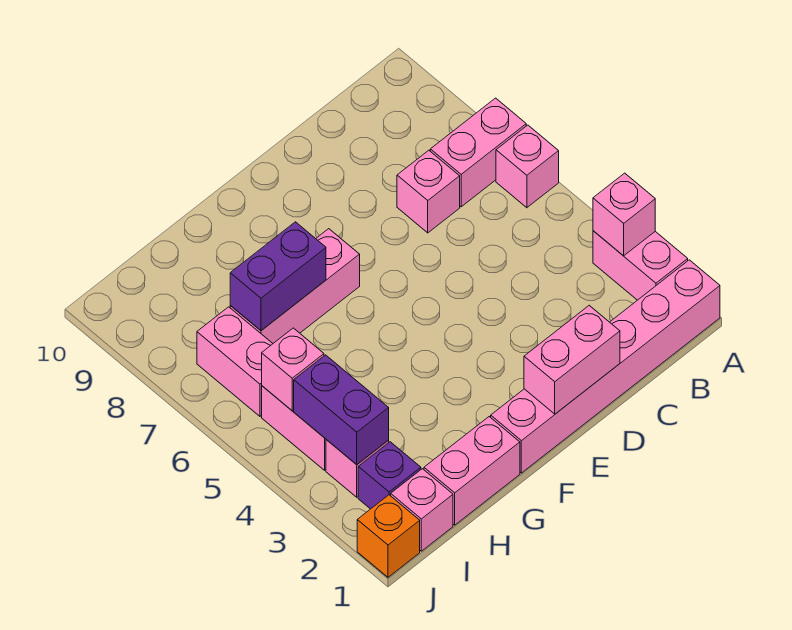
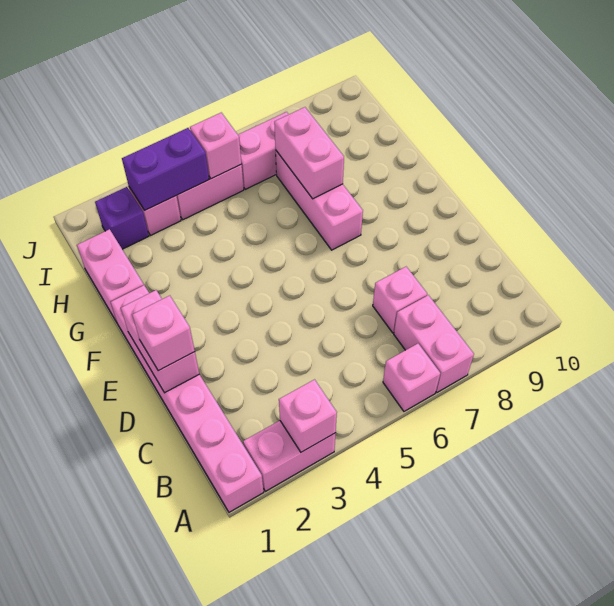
purple brick G7:H7 level 2 -> pink brick G7:H7 level 2
pink brick I1 level 1 -> pink brick D1 level 3
orange brick J1 level 1 -> none

